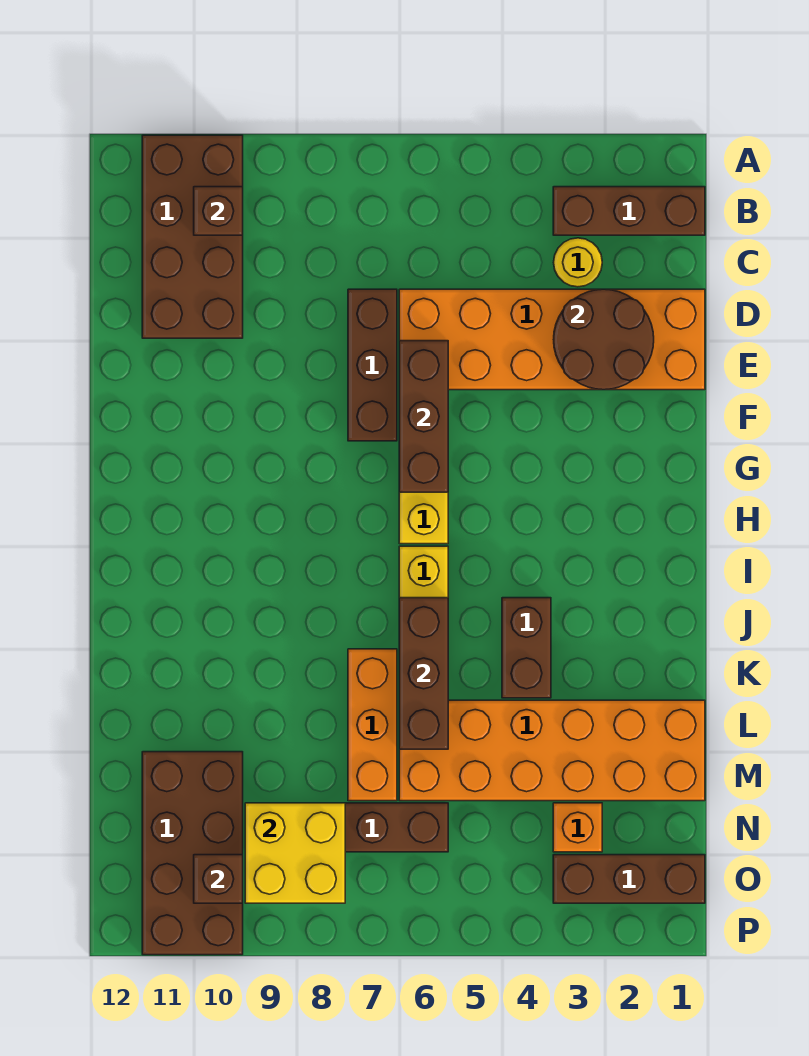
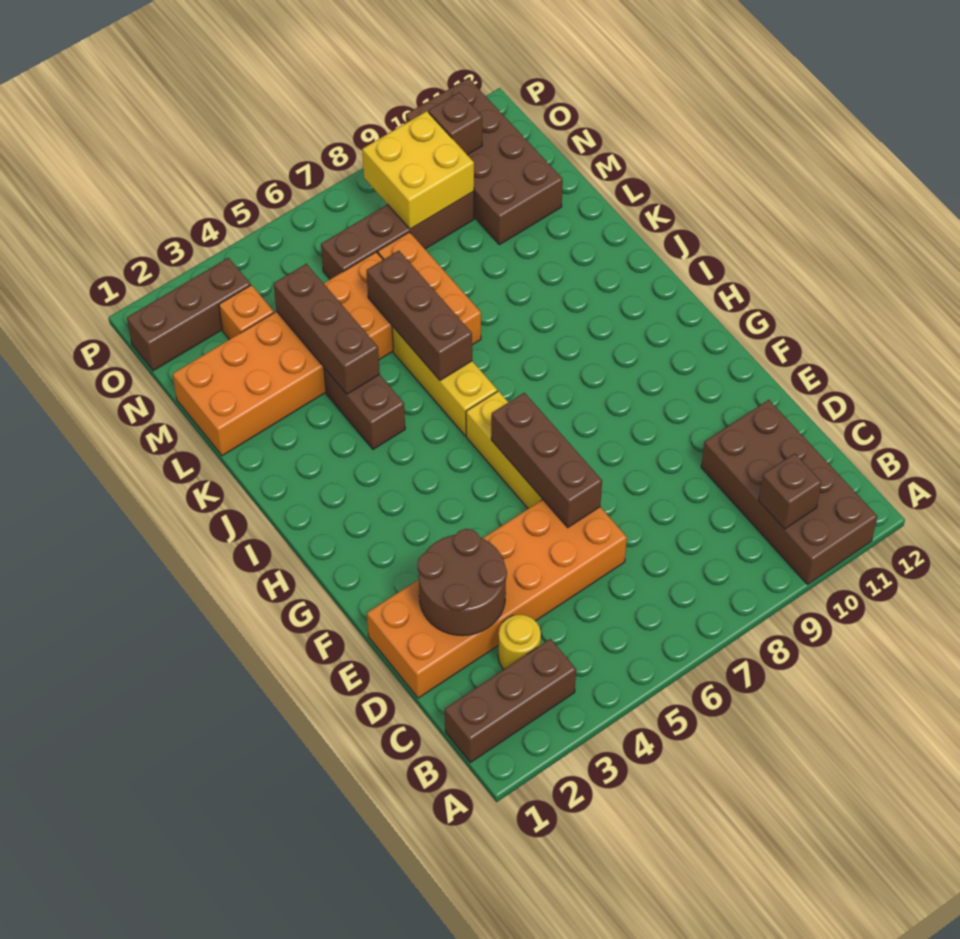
brown brick D7:F7 level 1 -> brown brick K4:M4 level 2

